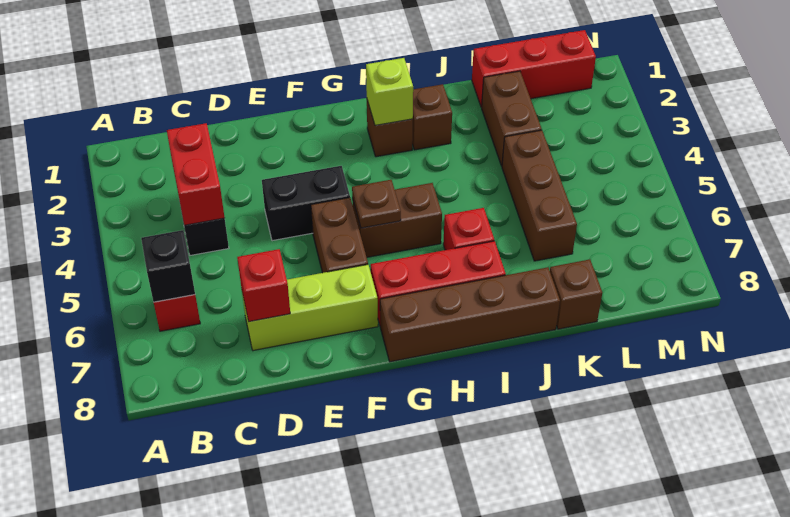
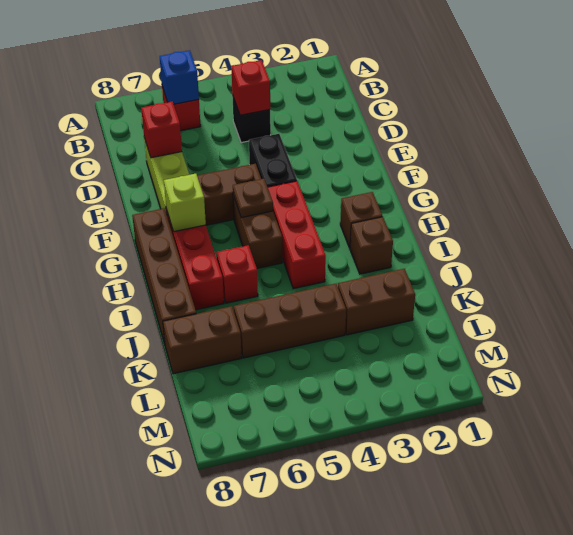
black brick B6 level 2 -> blue brick B6 level 2
red brick C3:C4 level 2 -> red brick C4 level 2
lime brick H2 level 2 -> lime brick G7 level 2
red brick K1:M1 level 1 -> red brick G4:I4 level 1
brown brick K8 level 1 -> brown brick K7:K8 level 1

